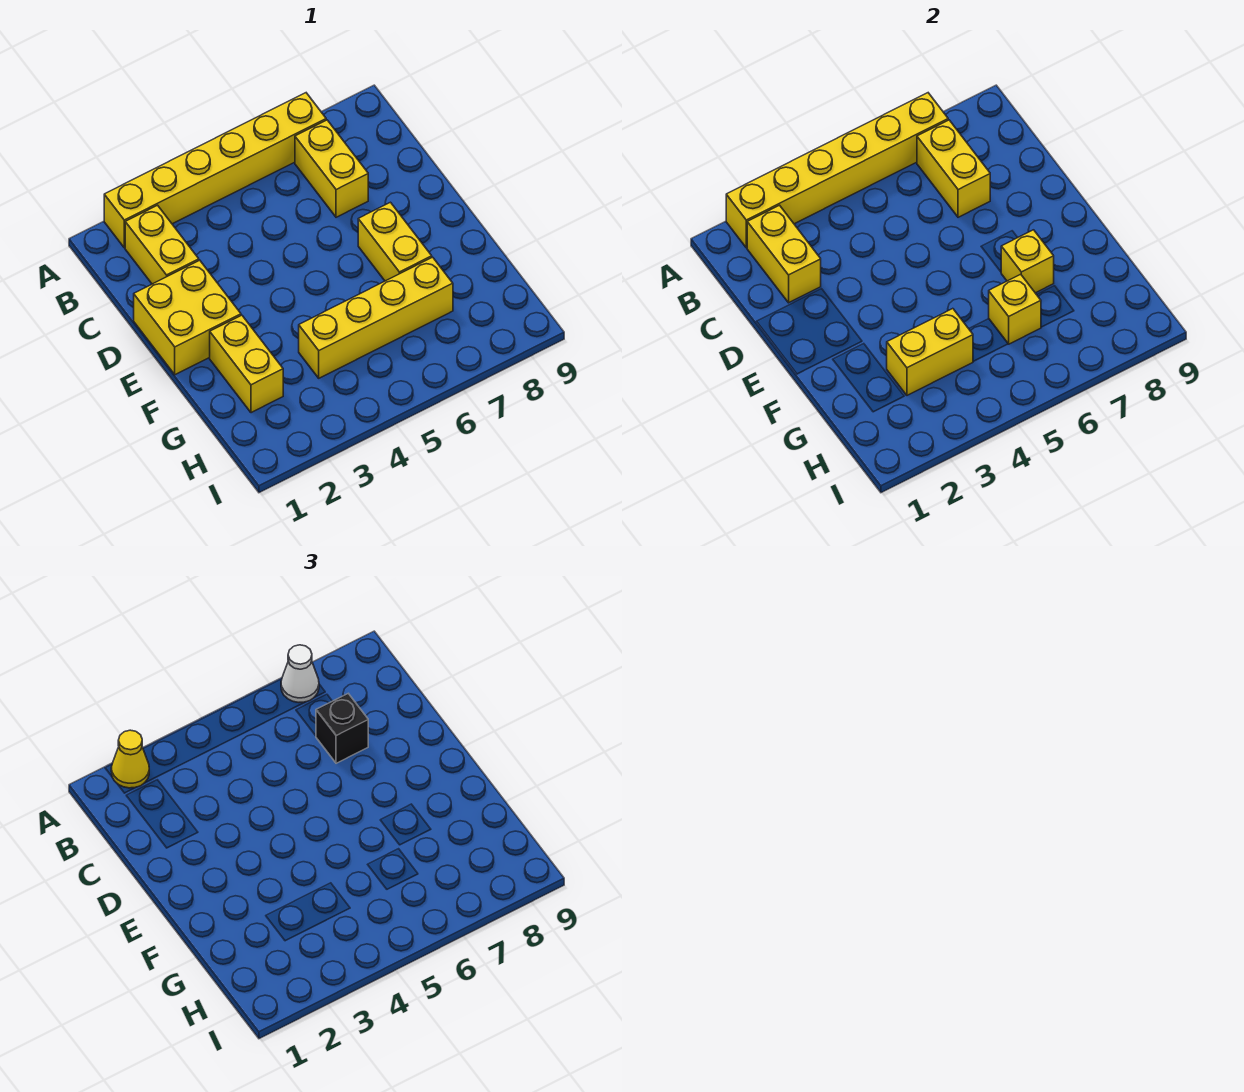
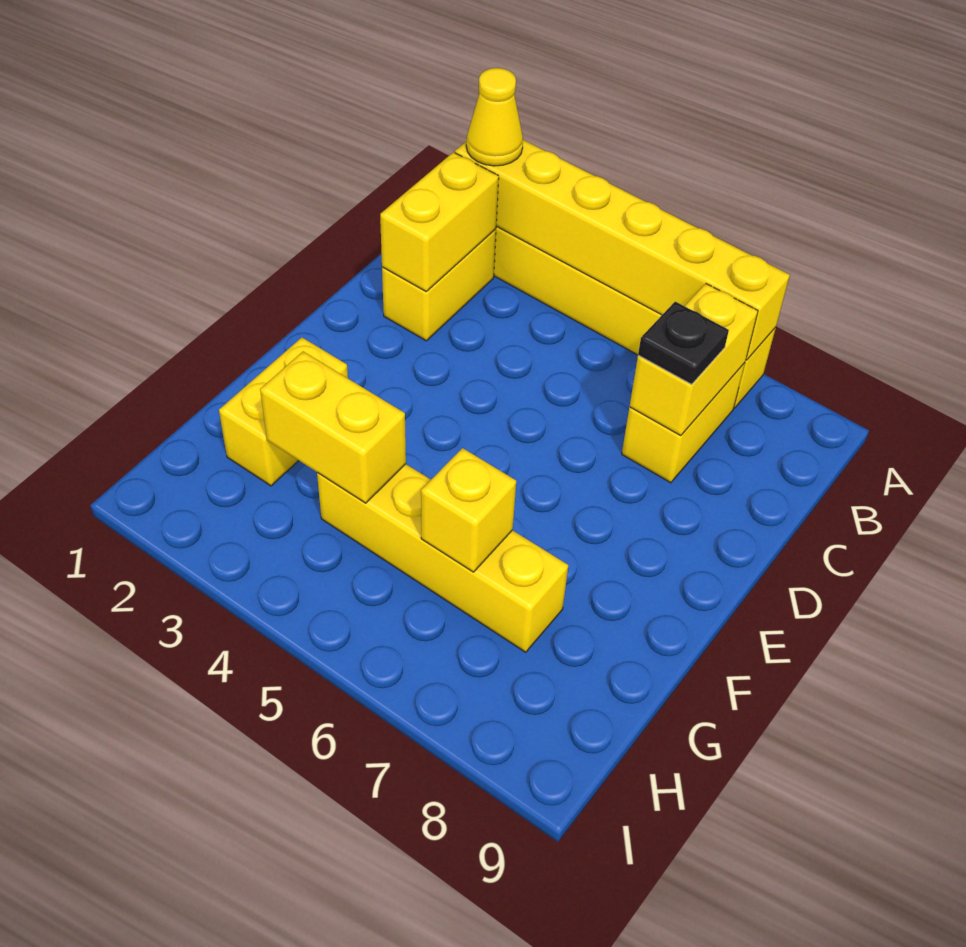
white cone A7 level 3 -> none
black brick C7 level 3 -> black plate C7 level 3
yellow brick D1:E2 level 1 -> none
yellow brick E7:F7 level 1 -> none
yellow brick F7 level 2 -> none

